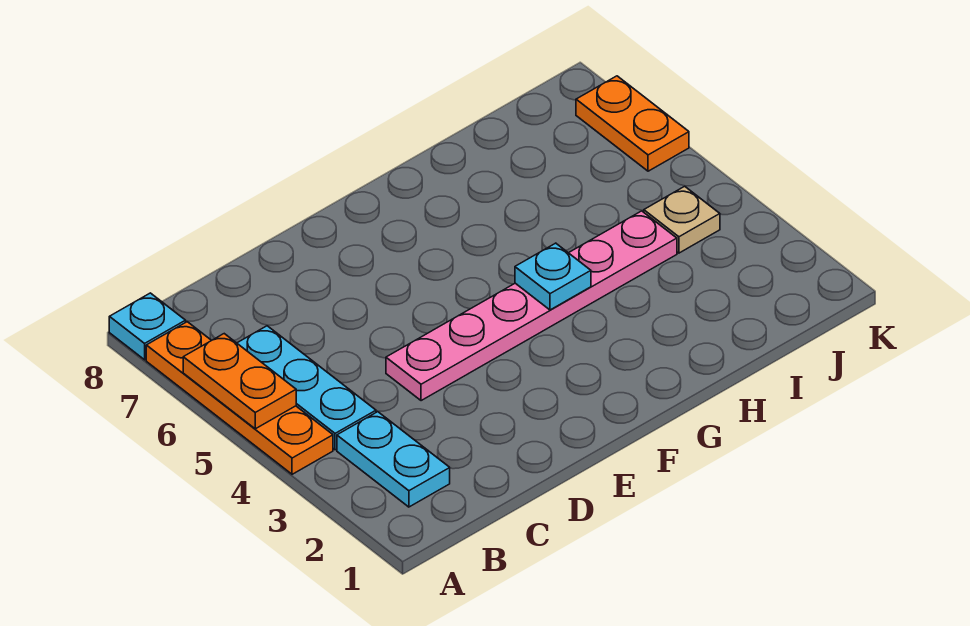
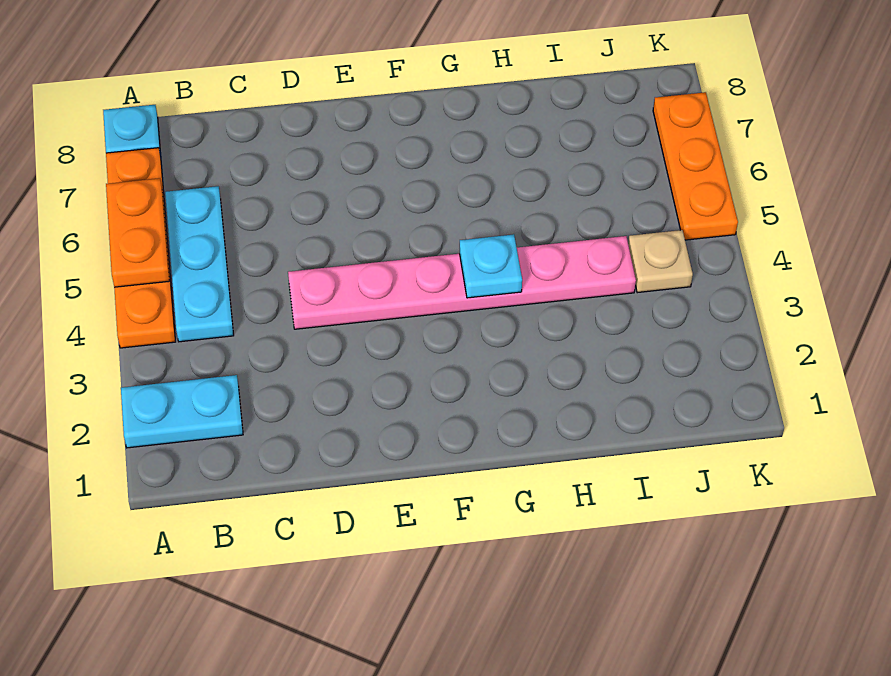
cyan plate B2:B3 level 1 -> cyan plate A2:B2 level 1
orange plate K6:K7 level 1 -> orange plate K5:K7 level 1

